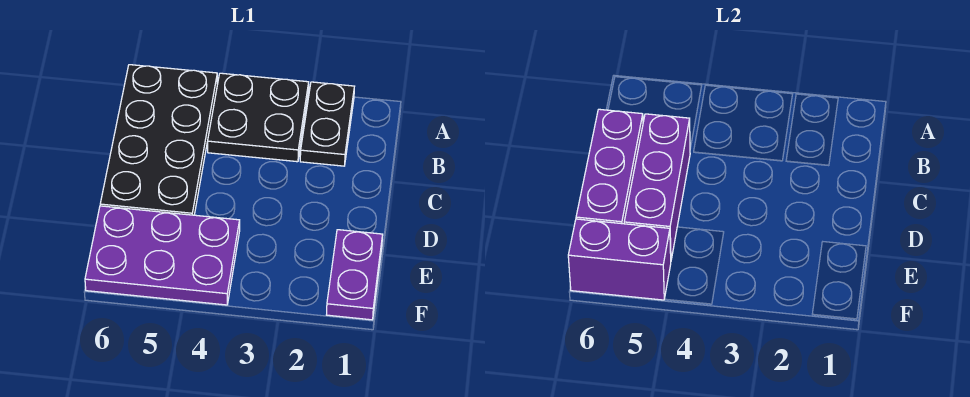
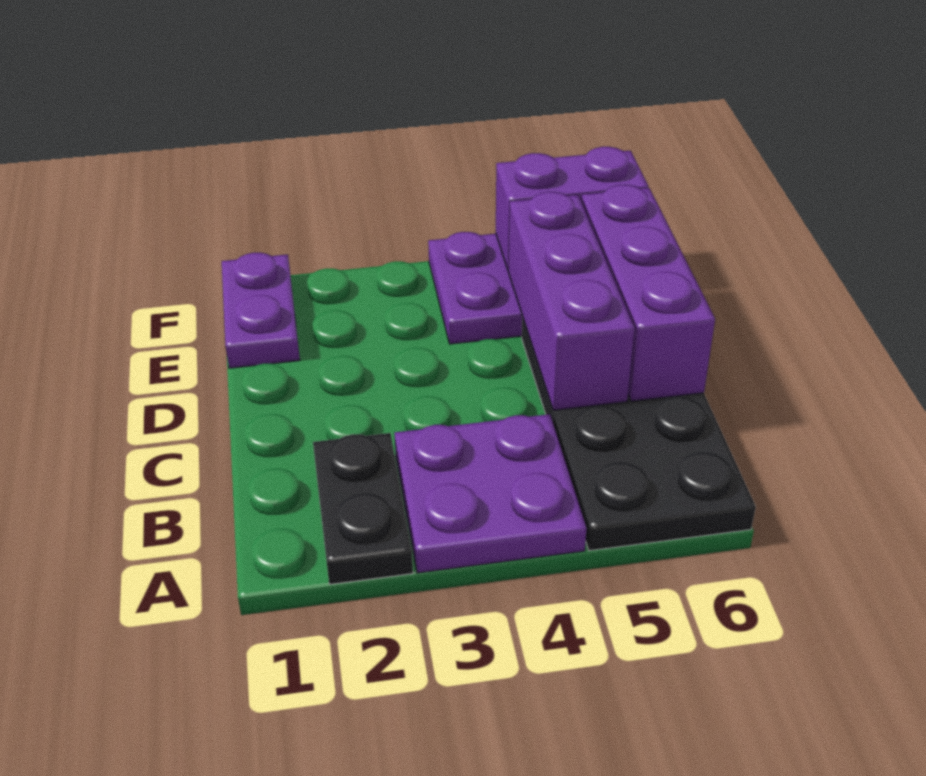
black plate A3:B4 level 1 -> purple plate A3:B4 level 1

